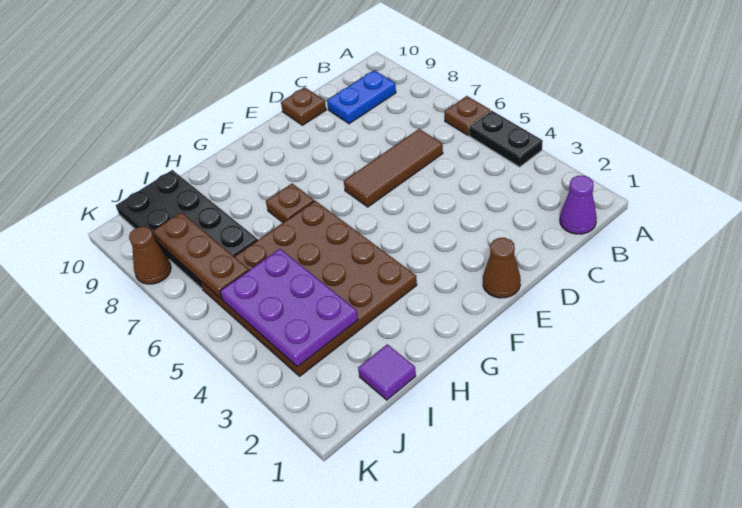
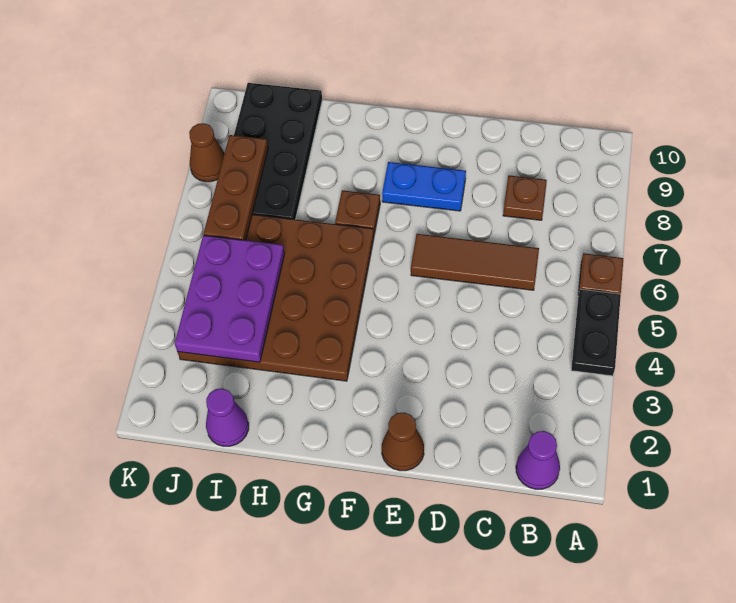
blue plate B9:C9 level 1 -> blue plate E8:F8 level 1
brown plate D10 level 1 -> brown plate C8 level 1
purple tile I1 level 1 -> purple cone I1 level 1

